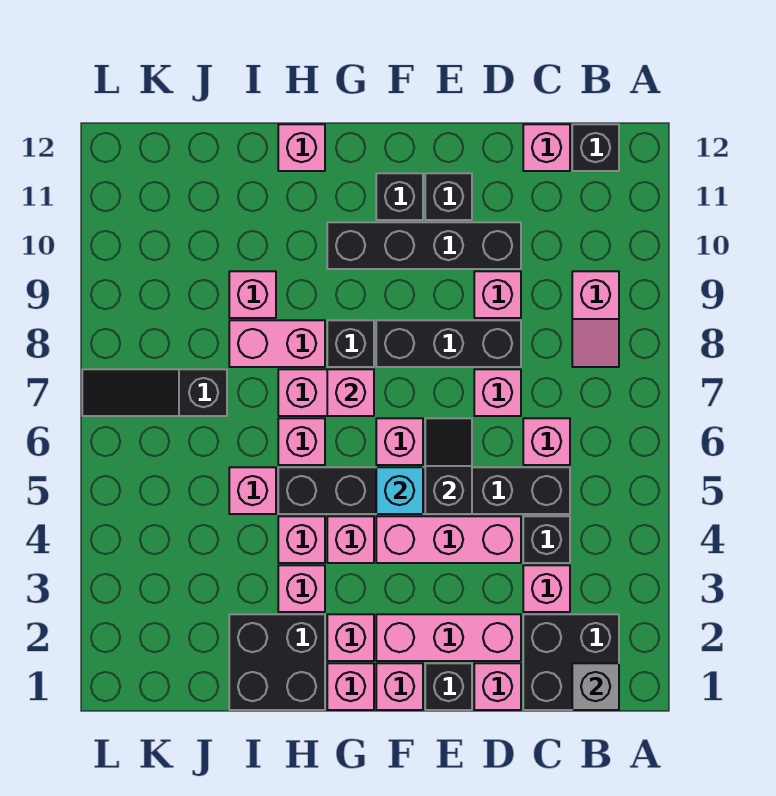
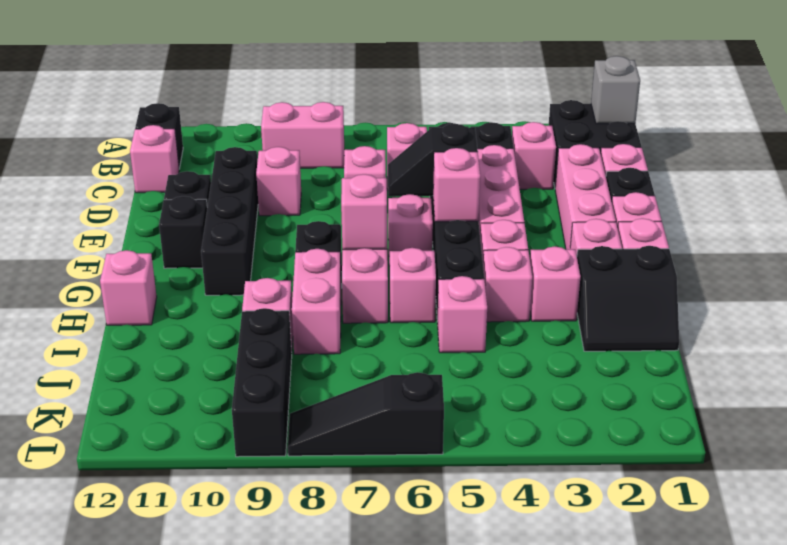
pink slope B8:B9 level 1 top 9 -> pink brick B8:B9 level 1
black brick D8:F8 level 1 -> black brick J9:L9 level 1
cyan brick F5 level 2 -> pink brick F5 level 2
black brick H1:I2 level 1 -> black slope H1:I2 level 1 top H
black slope J7:L7 level 1 top J -> black slope L6:L8 level 1 top 6

